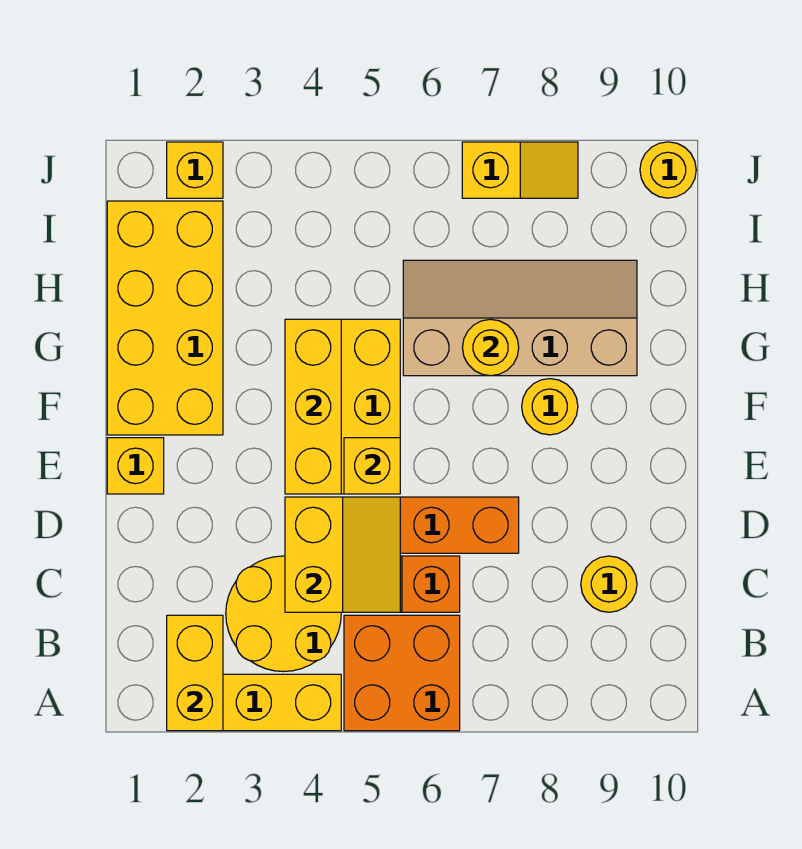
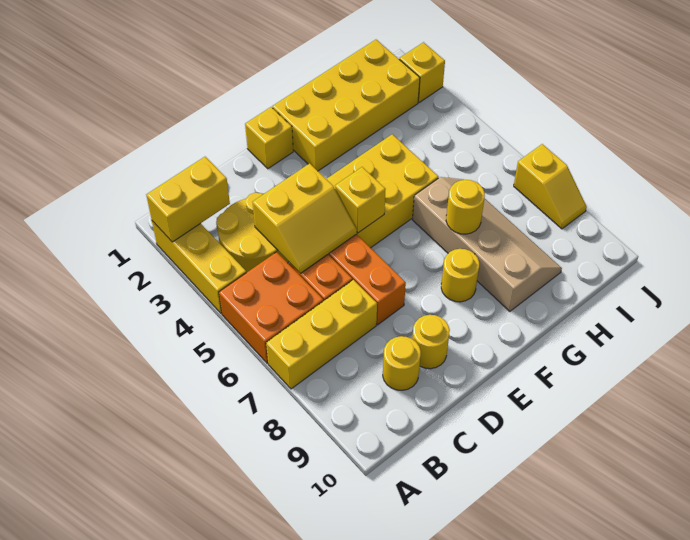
yellow brick E4:G4 level 2 -> yellow brick A7:C7 level 1
yellow round brick J10 level 1 -> yellow round brick D9 level 1

